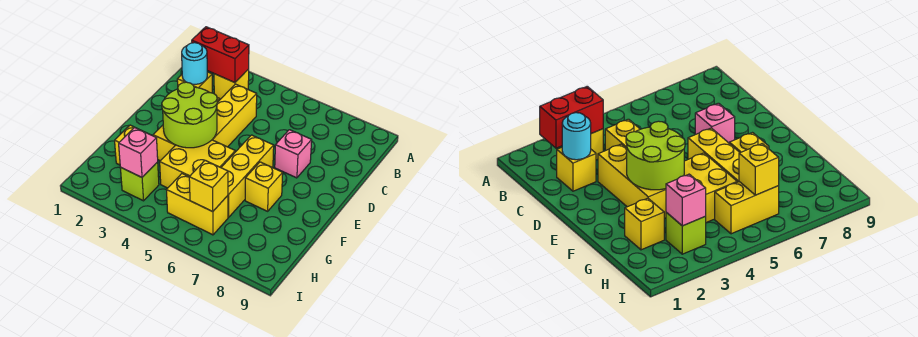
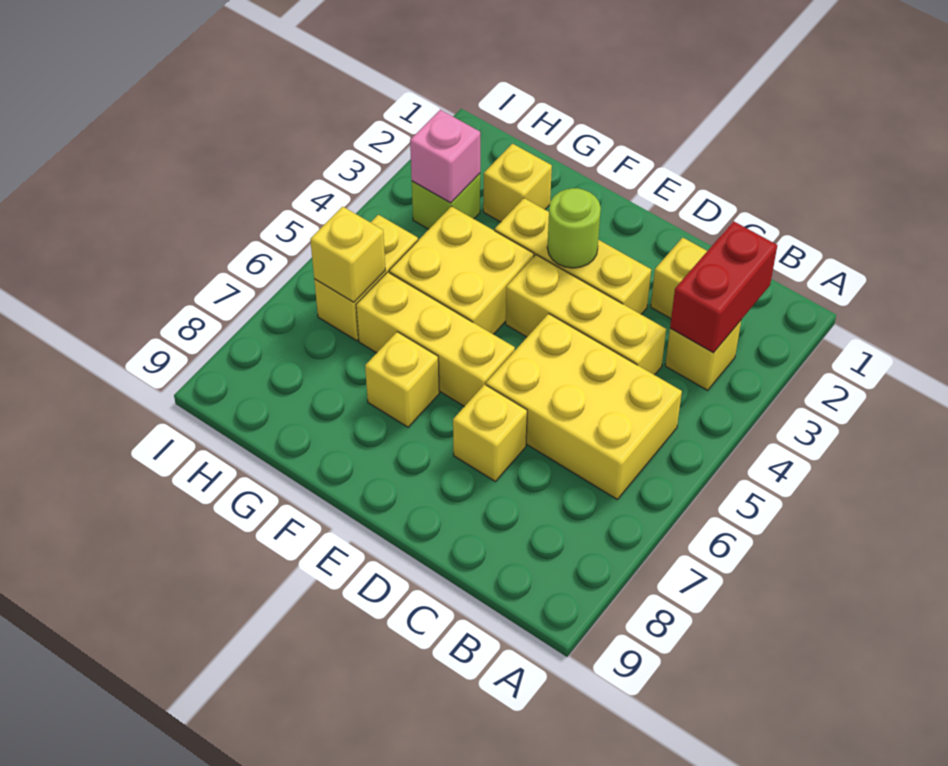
none -> yellow brick B5:D6 level 1
cyan round brick C2 level 2 -> none
pink brick D7 level 1 -> yellow brick D7 level 1
lime round brick E3:F4 level 2 -> lime round brick E3 level 2

